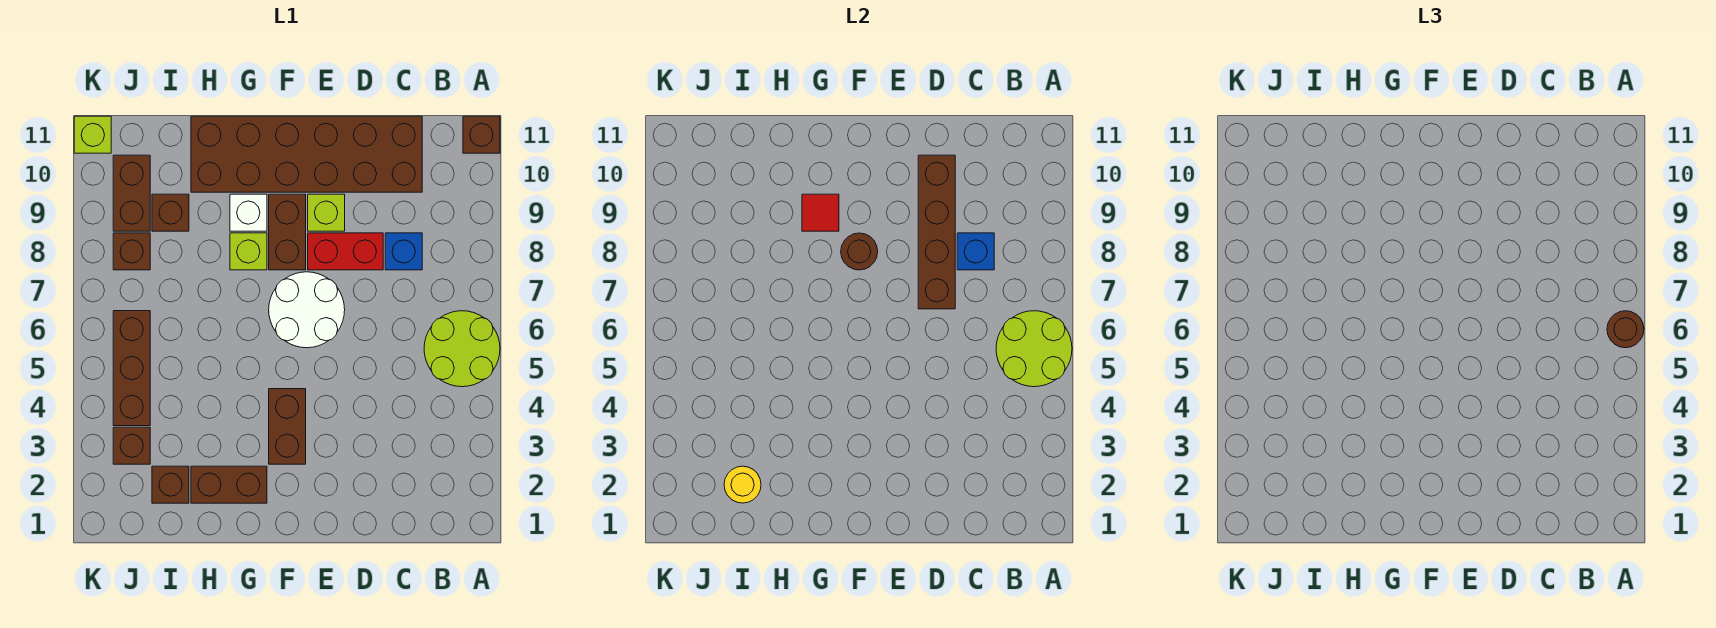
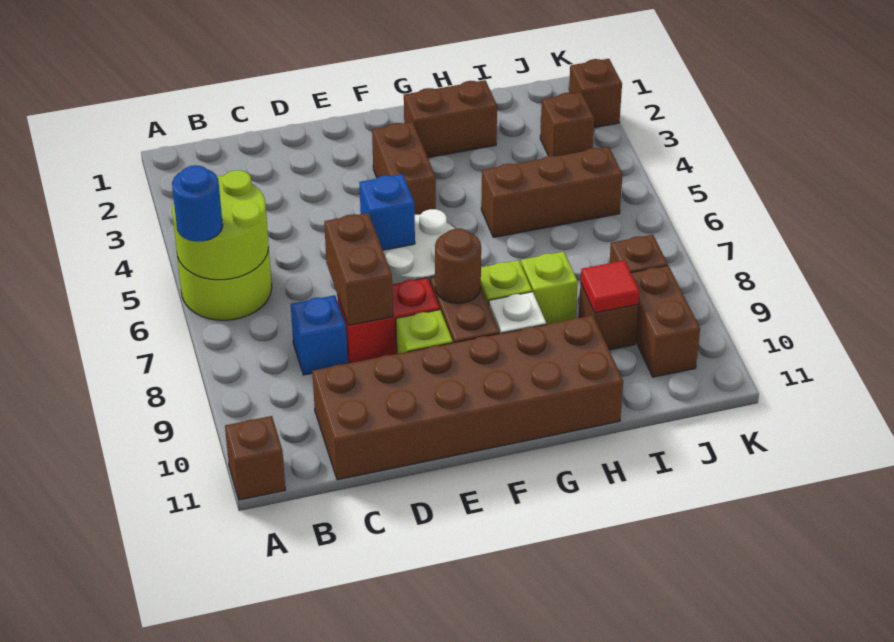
brown round brick A6 level 3 -> blue round brick A6 level 3
blue brick C8 level 2 -> blue brick E6 level 2
brown brick D7:D10 level 2 -> brown brick D7:D8 level 2
red tile G9 level 2 -> red tile I9 level 2
brown brick I2 level 1 -> brown brick K2 level 1
yellow round brick I2 level 2 -> none
brown brick J4:J6 level 1 -> brown brick H5:J5 level 1
lime brick K11 level 1 -> lime brick H8 level 1

